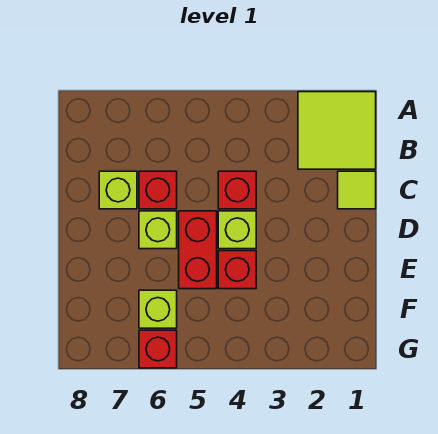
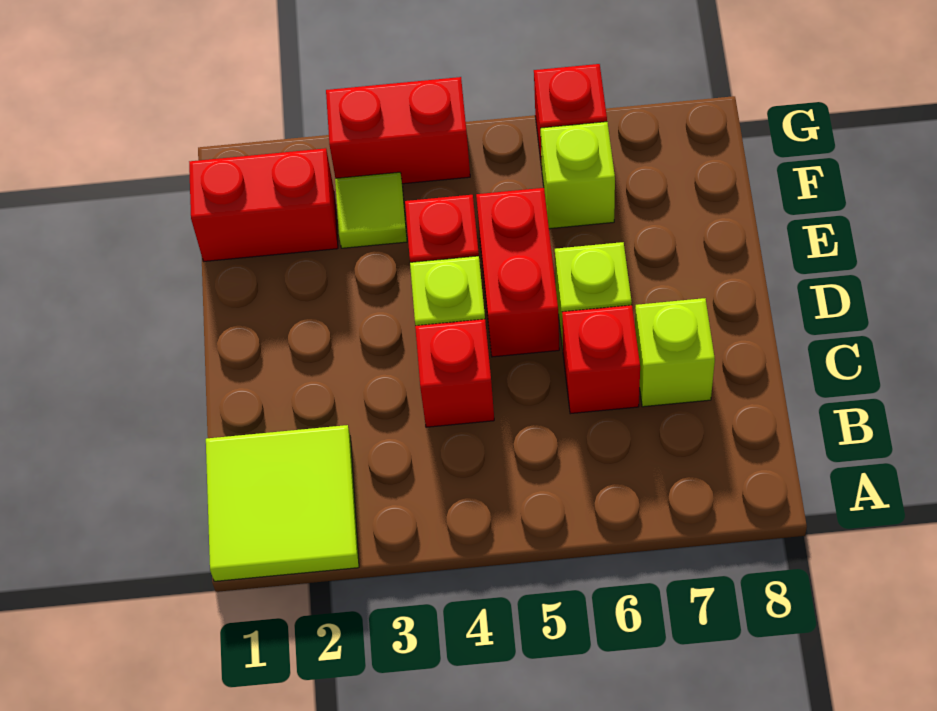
lime tile C1 level 1 -> lime tile F3 level 1
none -> red brick F1:F2 level 1
none -> red brick G3:G4 level 1

